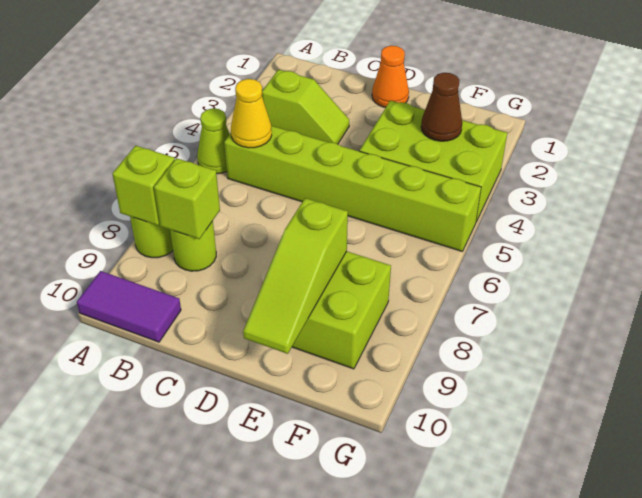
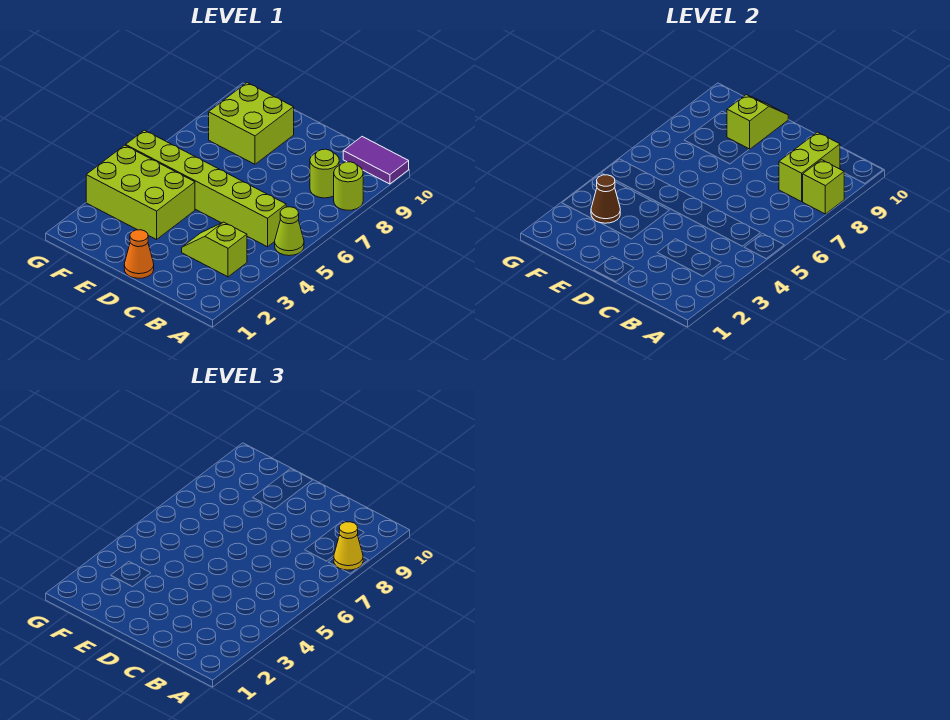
yellow cone B5 level 2 -> yellow cone A8 level 3
lime brick B8 level 2 -> lime brick B8:B9 level 2
lime slope E8:E10 level 2 top 8 -> lime slope E9:E10 level 2 top 9

